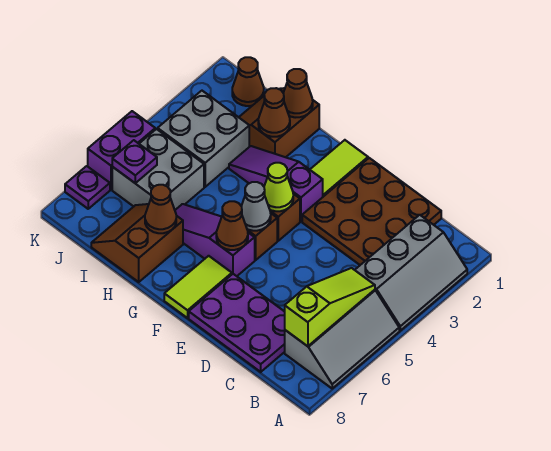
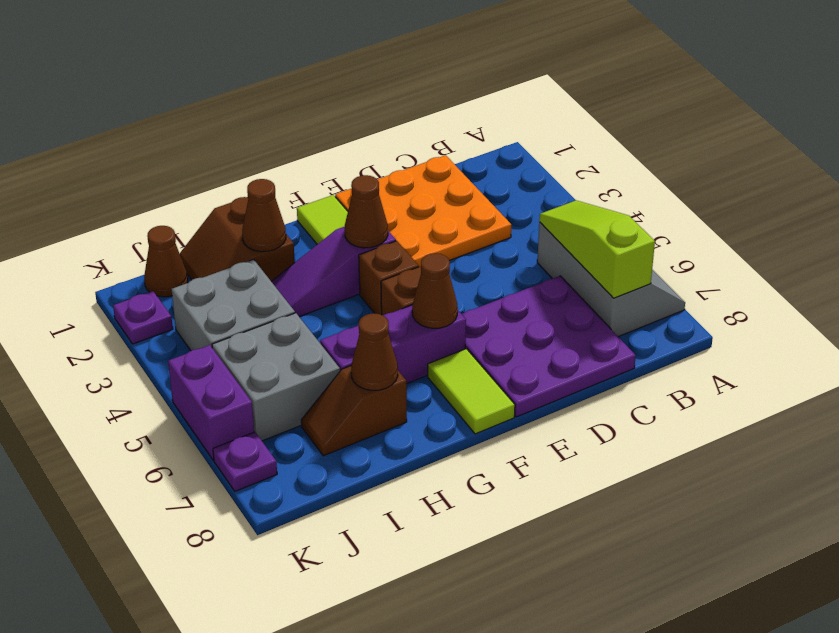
grey slope A2:B4 level 1 top B -> none
brown plate C1:E3 level 1 -> orange plate C1:E3 level 1
purple plate C7:E8 level 1 -> purple plate C6:E8 level 1
lime cone F4 level 2 -> none
grey cone F5 level 2 -> none
purple slope F6:H6 level 1 top F -> purple brick F6:H6 level 1
brown cone H1 level 2 -> brown cone F3 level 2
brown slope H7:I8 level 1 top H -> brown slope H7:I7 level 1 top H
purple plate J6 level 2 -> purple plate K2 level 1

